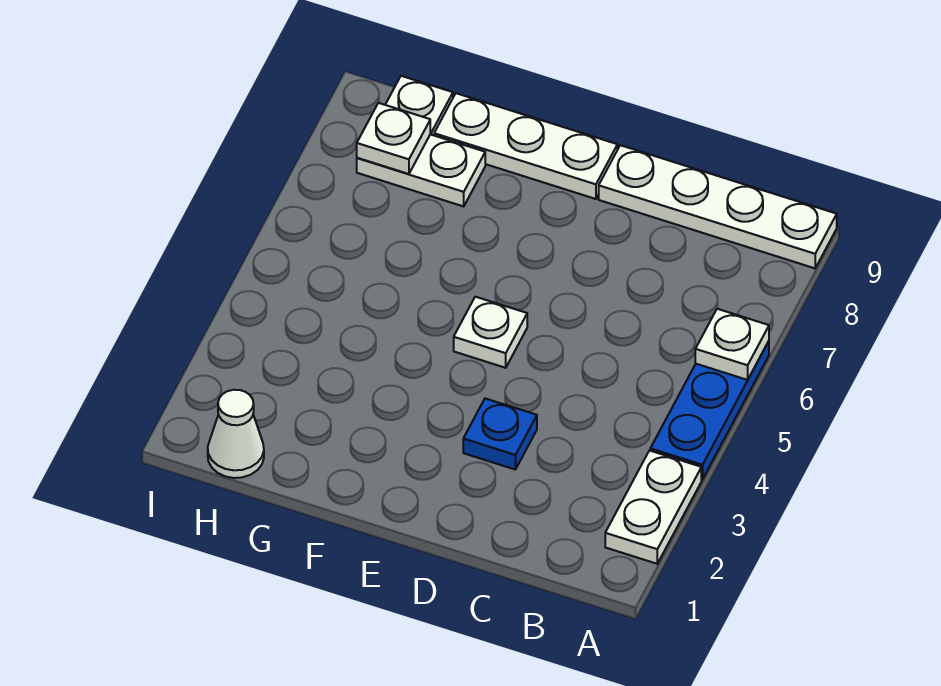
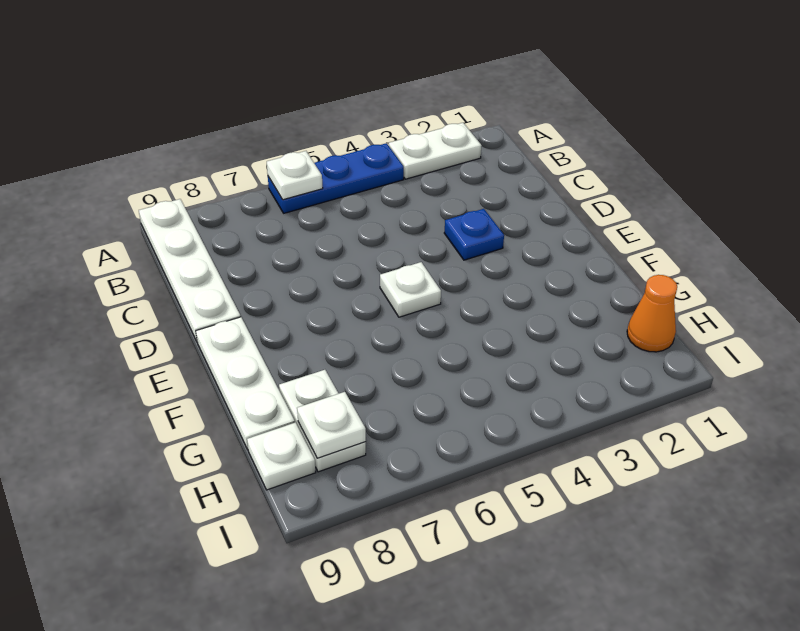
white cone H1 level 1 -> orange cone H1 level 1

